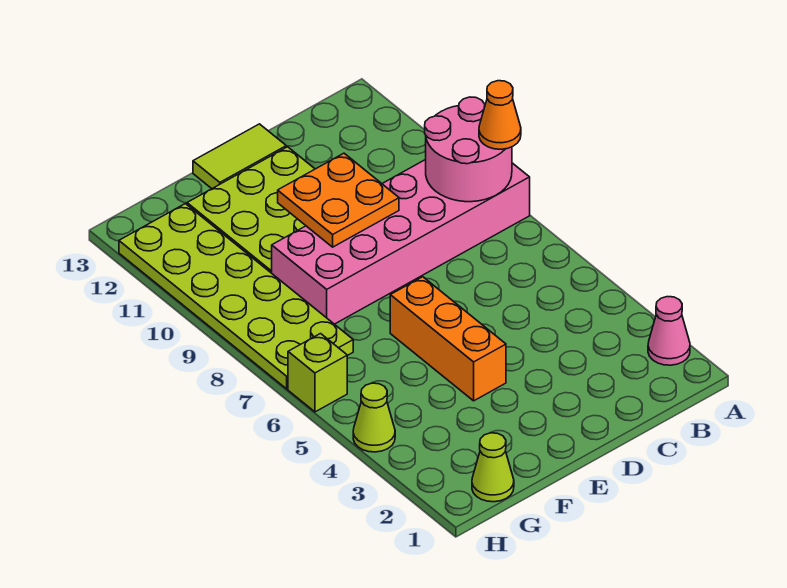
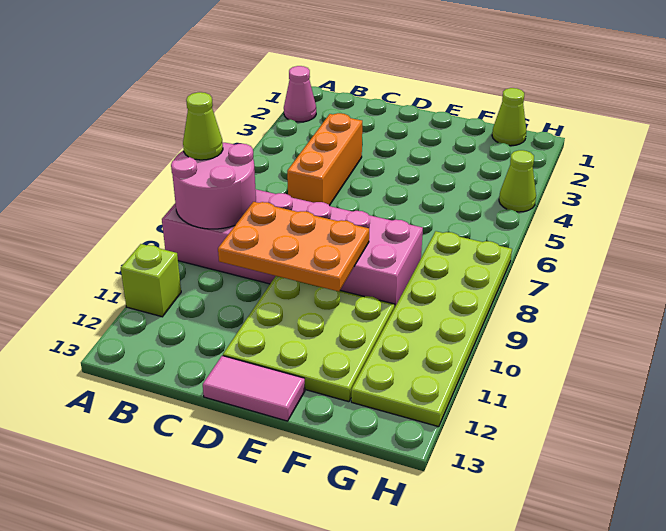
orange cone A8 level 3 -> lime cone A8 level 3
orange plate D9:E10 level 2 -> orange plate C9:E10 level 2
lime tile D13:E13 level 1 -> pink tile D13:E13 level 1
orange brick E4:E6 level 1 -> orange brick C4:C6 level 1
lime brick H6 level 1 -> lime brick A11 level 1

